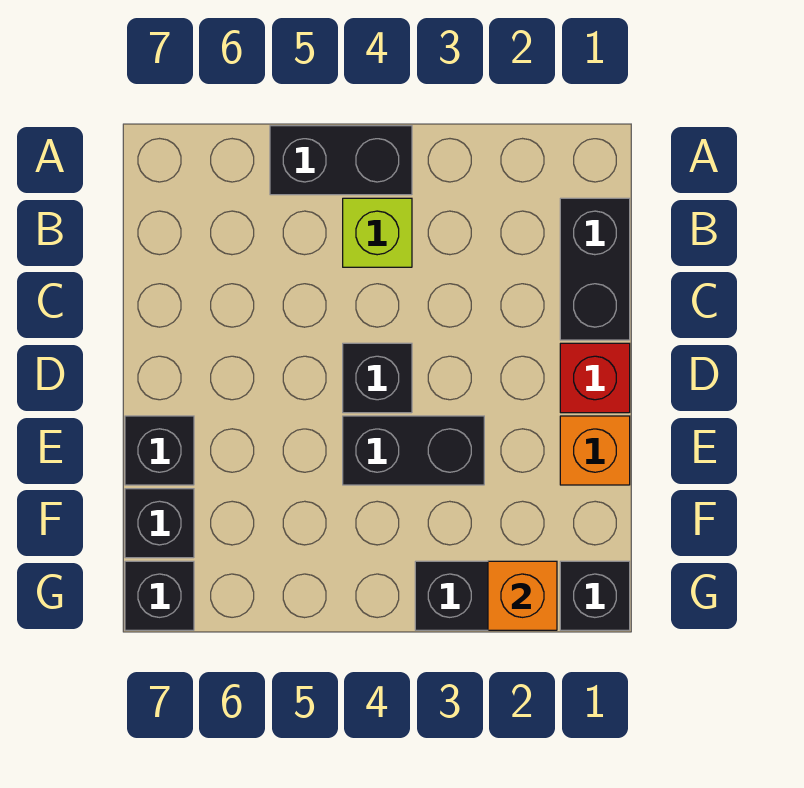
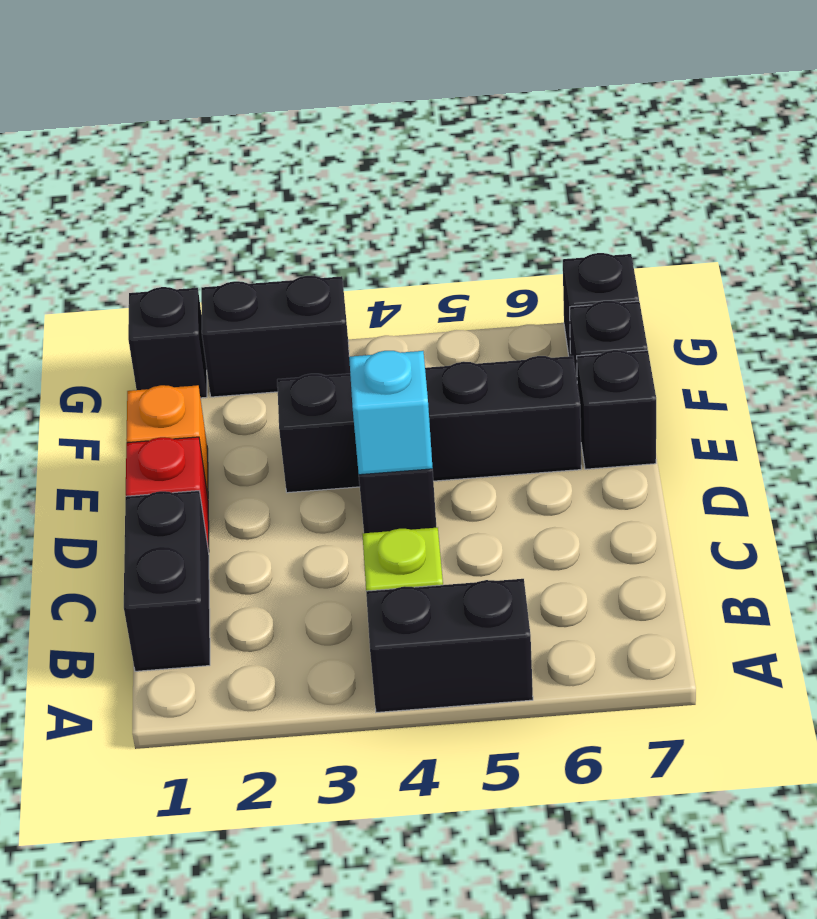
none -> cyan brick D4 level 2
black brick E3:E4 level 1 -> black brick E3:E6 level 1
orange brick G2 level 2 -> none

